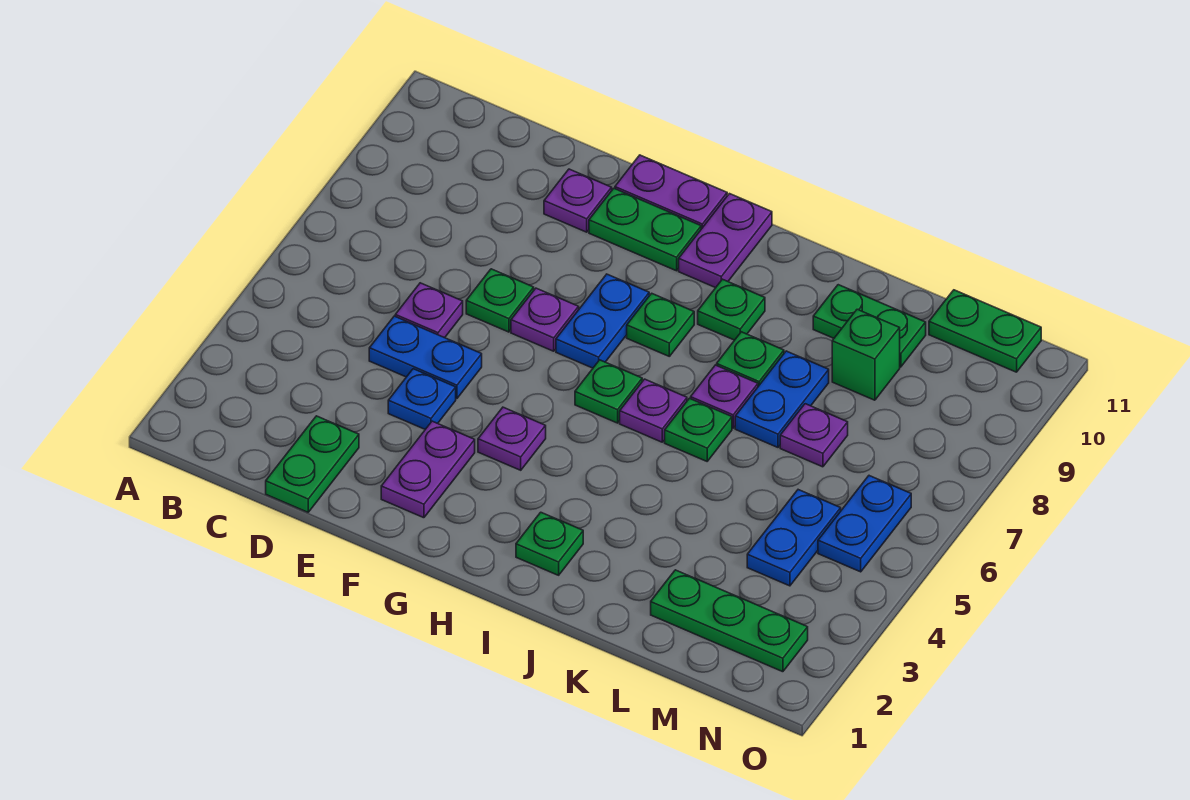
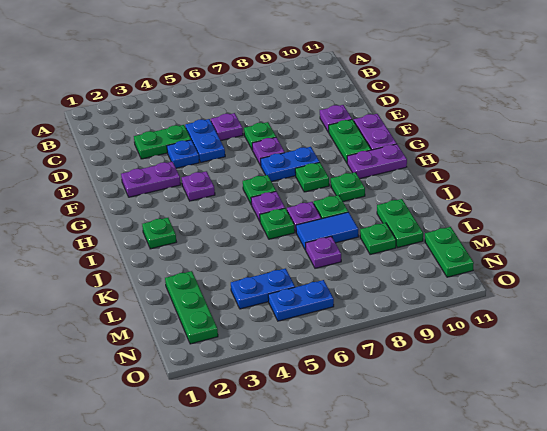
green plate D1:D2 level 1 -> green plate D3:D4 level 1
blue plate K7:K8 level 1 -> blue tile K7:K8 level 1
green brick L9 level 1 -> green plate L9 level 1

